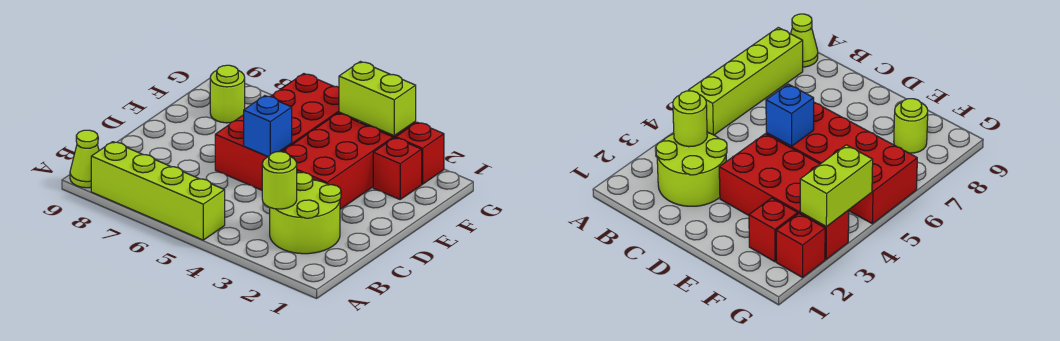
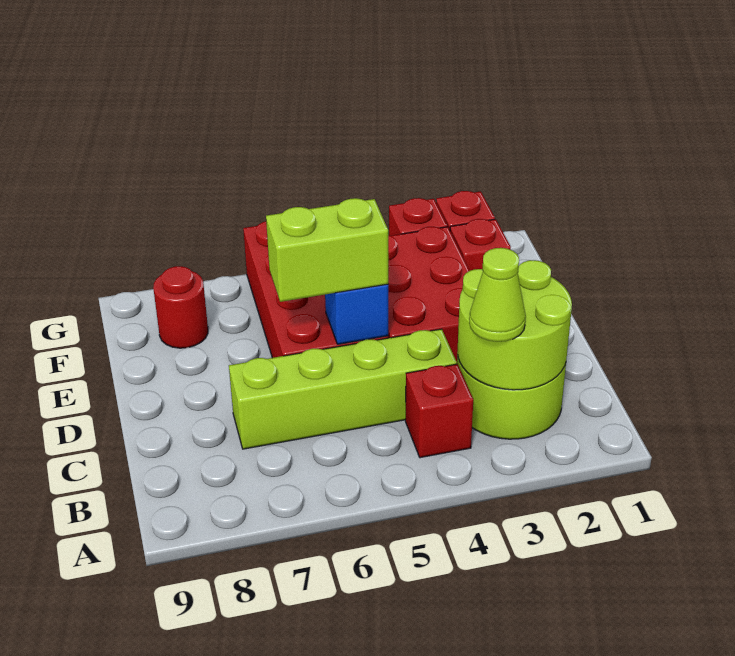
lime brick A5:A8 level 1 -> lime brick C4:C7 level 1
lime cone A9 level 1 -> lime cone B3 level 3
lime round brick B3 level 2 -> lime round brick B2:C3 level 2
none -> red brick B4 level 1
lime round brick F8 level 1 -> red round brick F8 level 1
lime brick G3:G4 level 2 -> lime brick D5:D6 level 3

